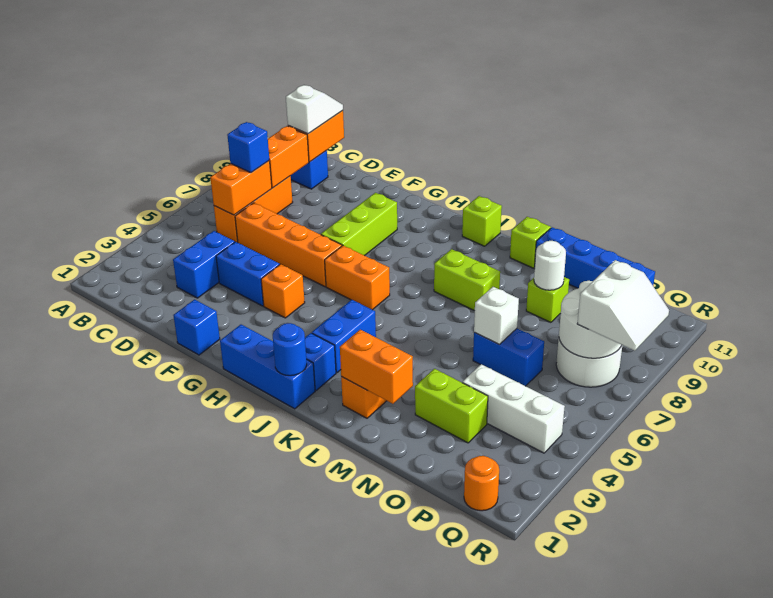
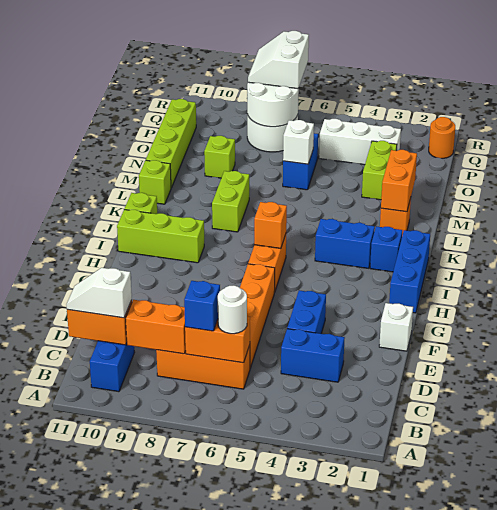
blue brick F1 level 1 -> white brick F1 level 1
orange brick G4 level 1 -> orange brick I6 level 2
lime brick G7:G9 level 1 -> lime brick I9:I11 level 1
blue round brick J1 level 2 -> none
blue brick M11:P11 level 1 -> lime brick M11:P11 level 1
white round brick N9 level 2 -> white round brick C6 level 3
white brick O4:Q4 level 1 -> white brick P3:P5 level 1
white slope Q7:R8 level 3 top Q -> white slope Q7:R8 level 3 top 7

